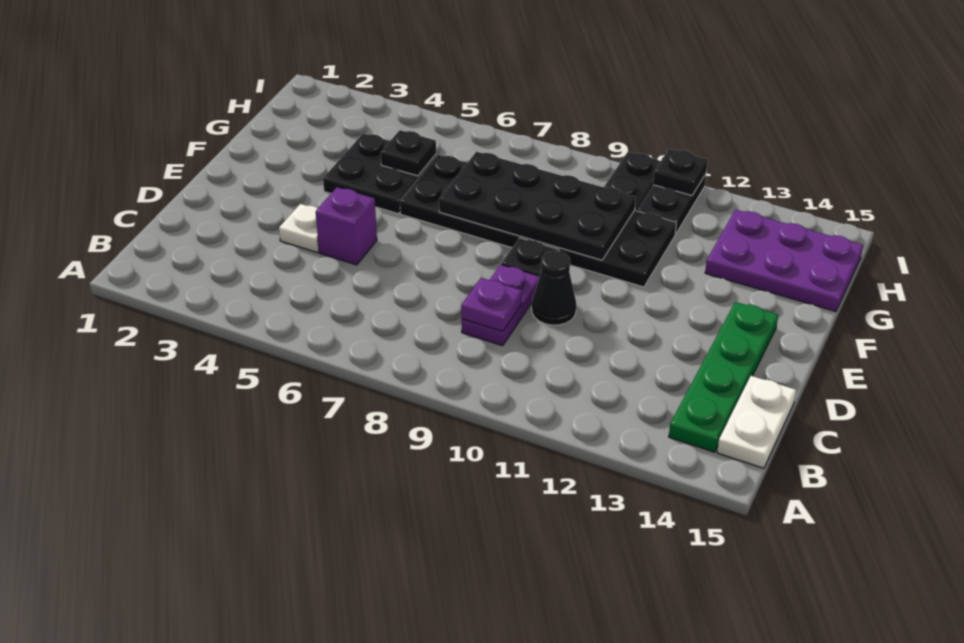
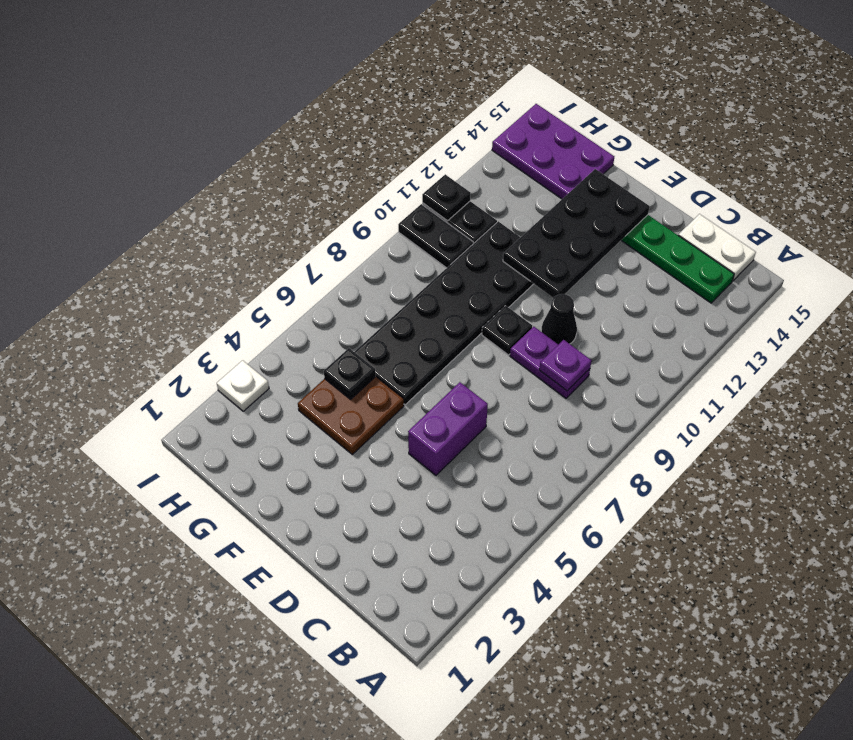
white plate D4 level 1 -> white plate I3 level 1
purple brick D5 level 1 -> purple brick D5:D6 level 1
black plate F4:G5 level 1 -> brown plate F4:G5 level 1
black plate F7:G10 level 2 -> black plate E11:F14 level 2
purple plate G13:H15 level 1 -> purple plate G14:I15 level 1

